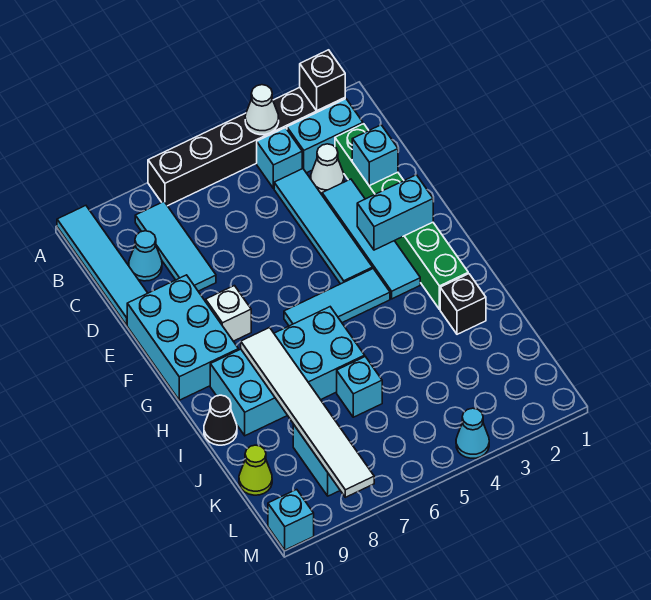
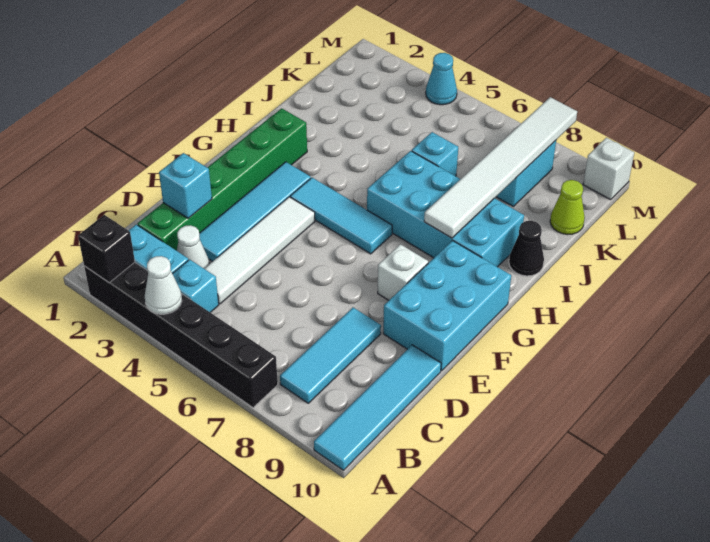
cyan tile C4:F4 level 1 -> white tile C4:F4 level 1
cyan cone C9 level 1 -> none
cyan brick F2:F3 level 2 -> none
black brick I2 level 1 -> none
cyan brick M10 level 1 -> white brick M10 level 1

